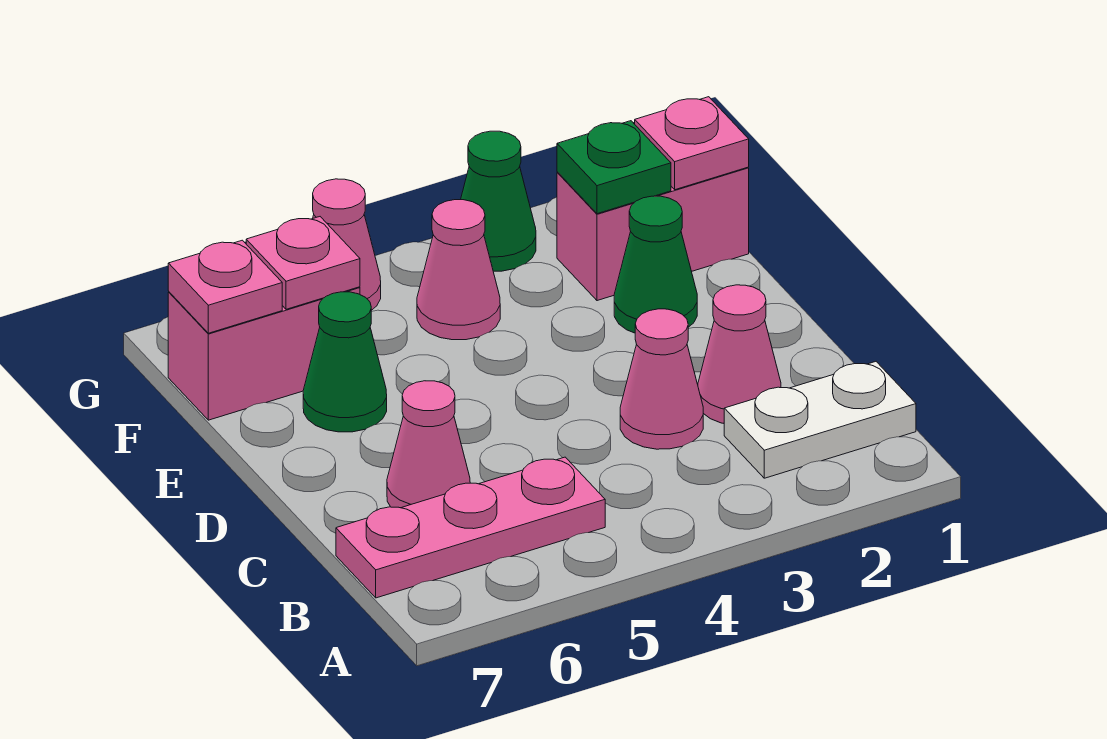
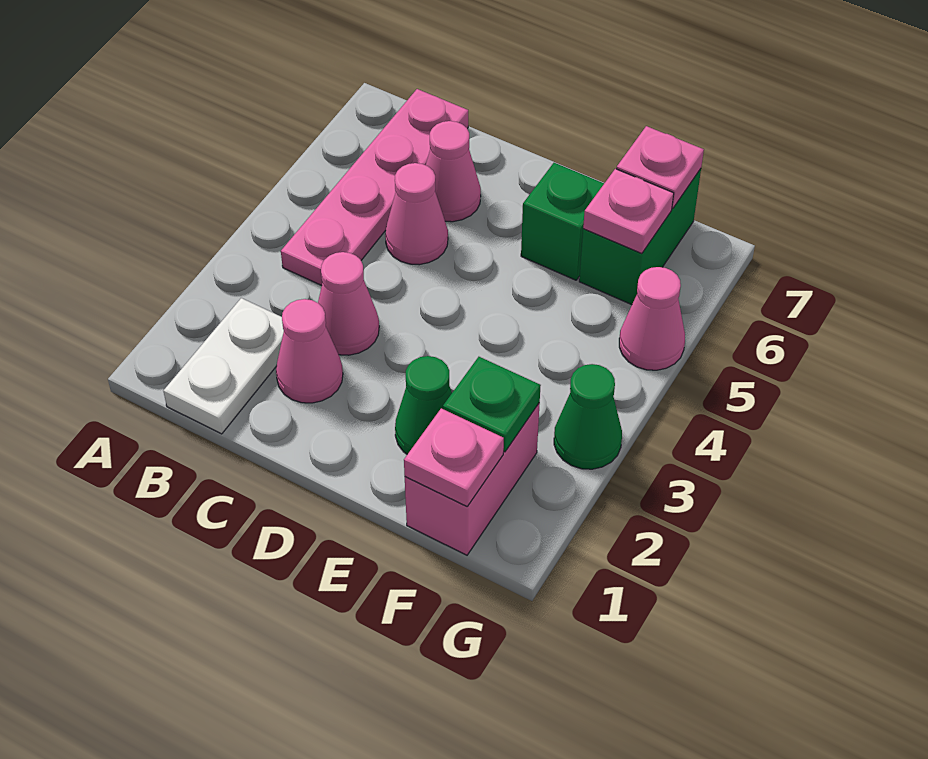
pink plate B5:B7 level 1 -> pink plate B4:B7 level 1
green cone E6 level 1 -> green brick E6 level 1
pink cone F4 level 1 -> pink cone C5 level 1
pink brick F6:F7 level 1 -> green brick F6:F7 level 1

